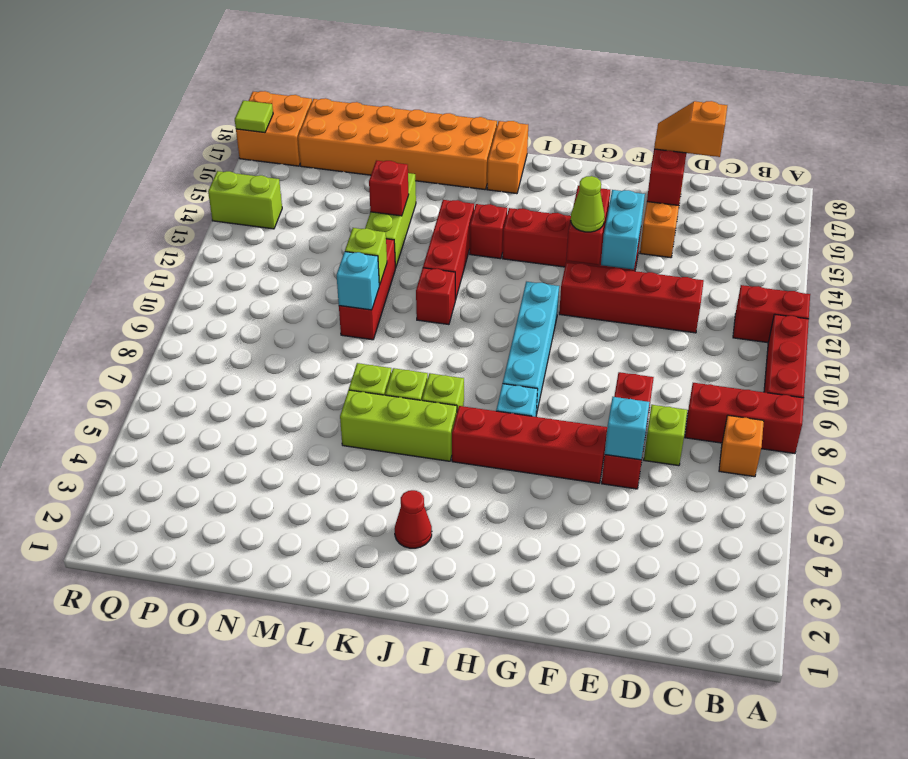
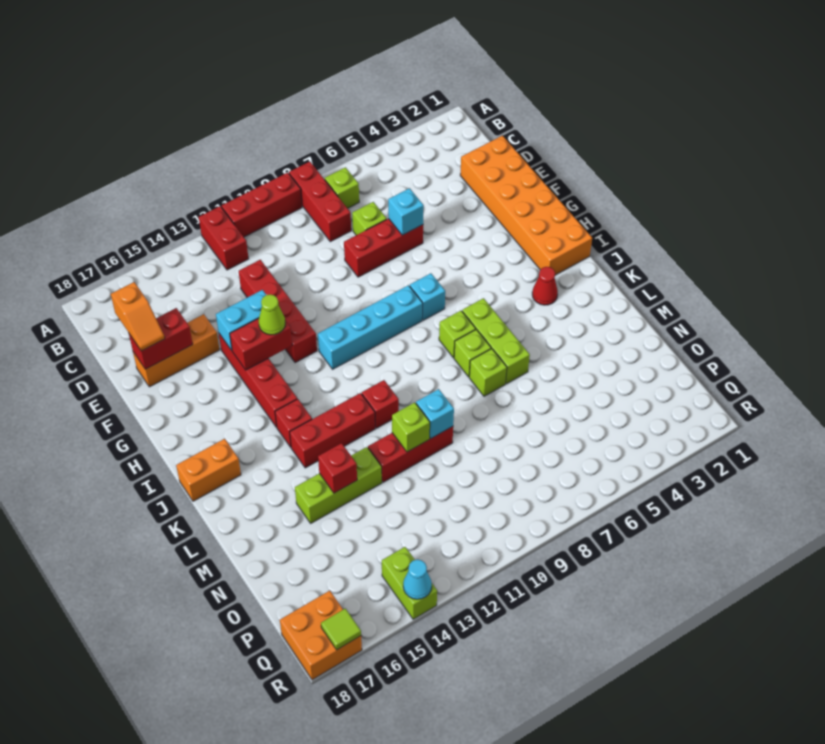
orange brick B7 level 1 -> lime brick B7 level 1
red brick F6:I6 level 1 -> none
orange brick K17:P18 level 1 -> orange brick D1:I2 level 1
none -> cyan cone R14 level 2

